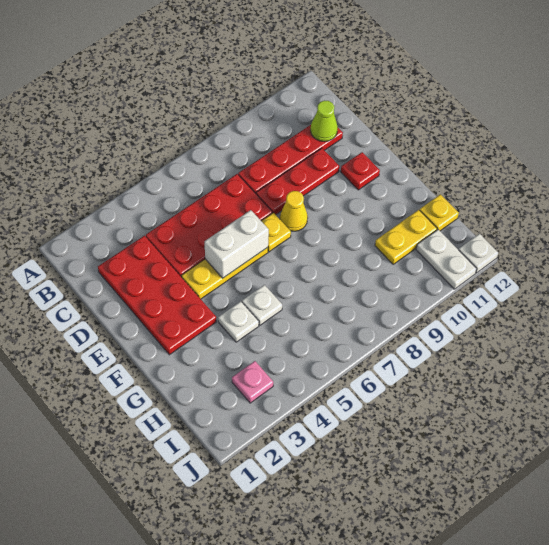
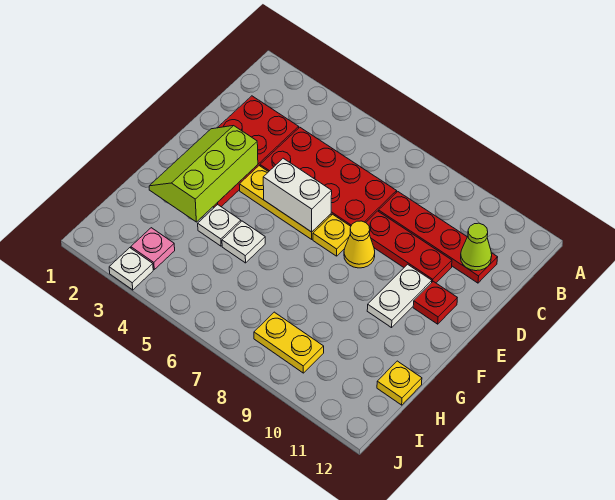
none -> lime slope E2:G3 level 2 top 3
yellow plate H10:H11 level 1 -> yellow plate I8:I9 level 1
white plate I11:J11 level 1 -> white plate E10:F10 level 1
white plate J12 level 1 -> white plate J3 level 1

